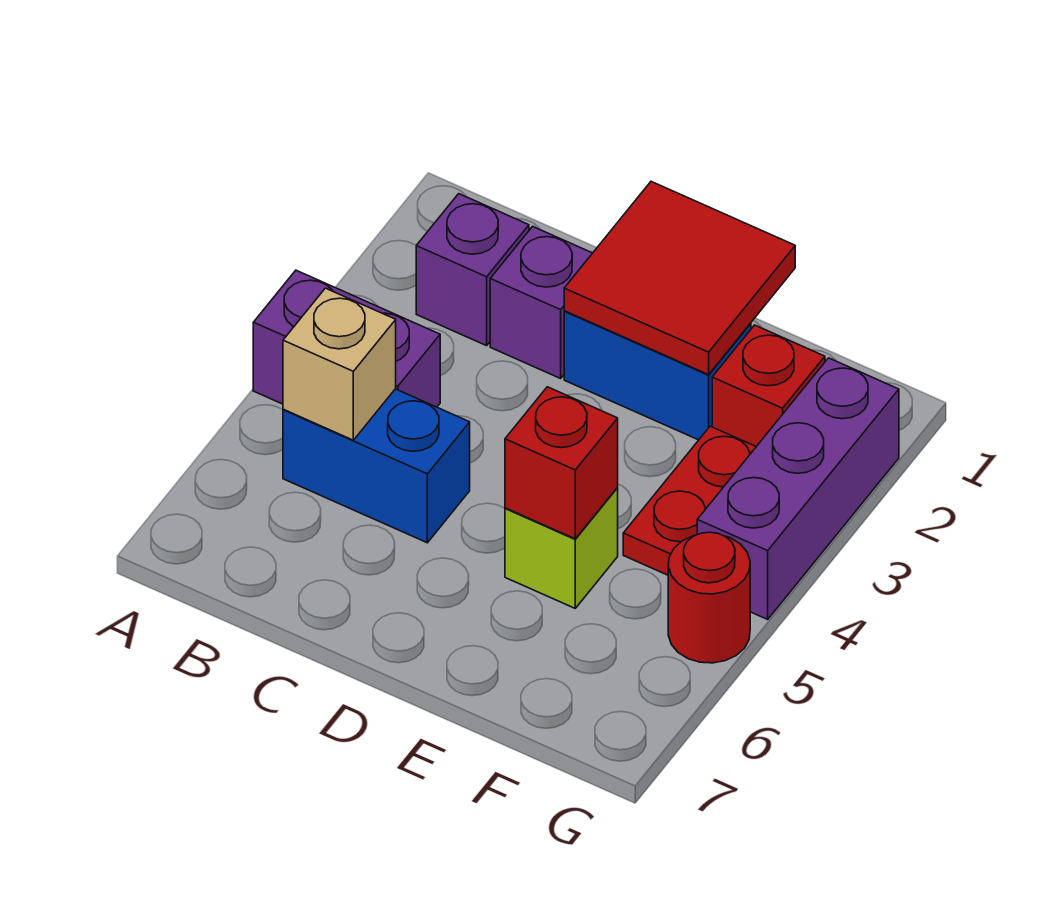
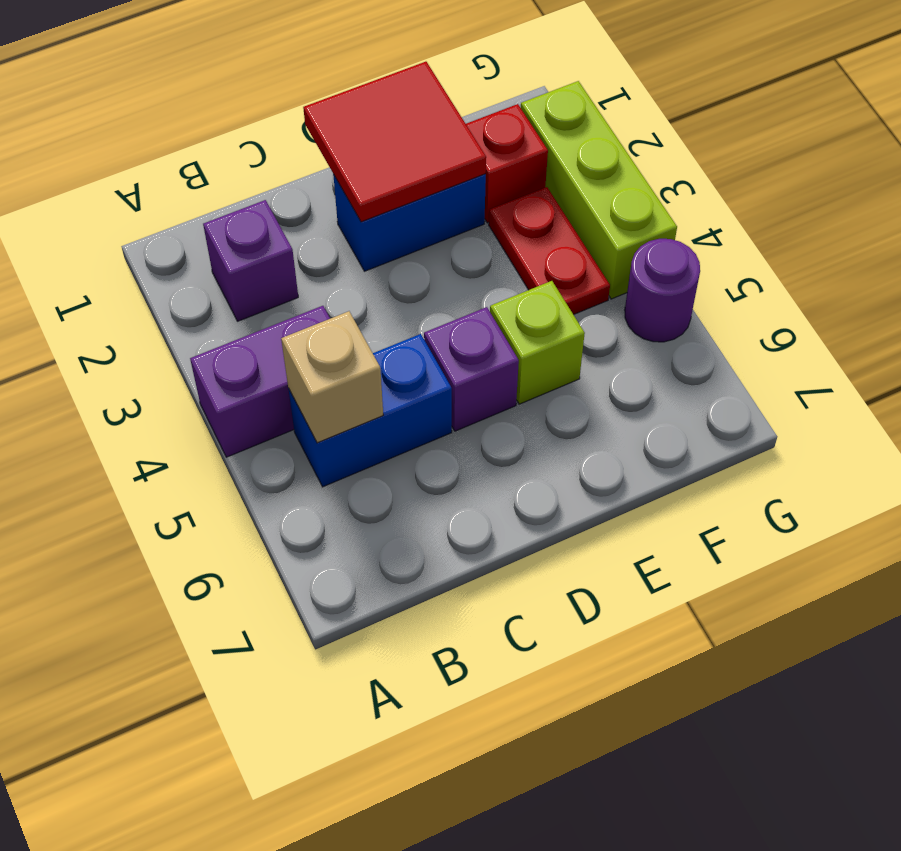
purple brick C2 level 1 -> purple brick D5 level 1
red brick E5 level 2 -> none
purple brick G2:G4 level 1 -> lime brick G2:G4 level 1
red round brick G5 level 1 -> purple round brick G5 level 1

